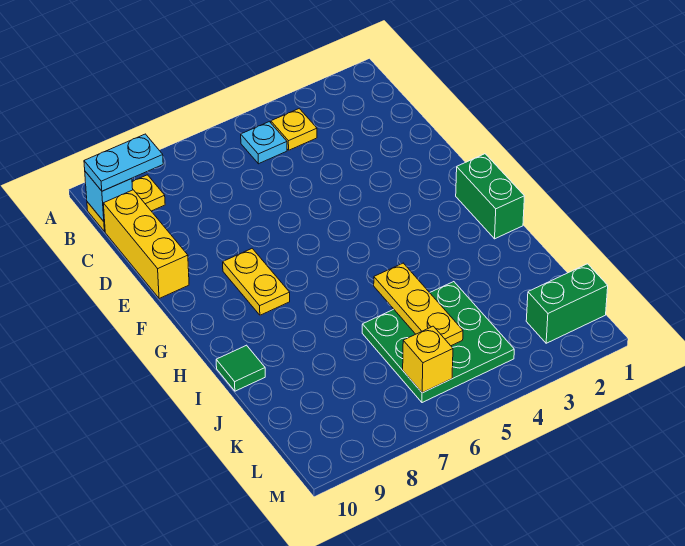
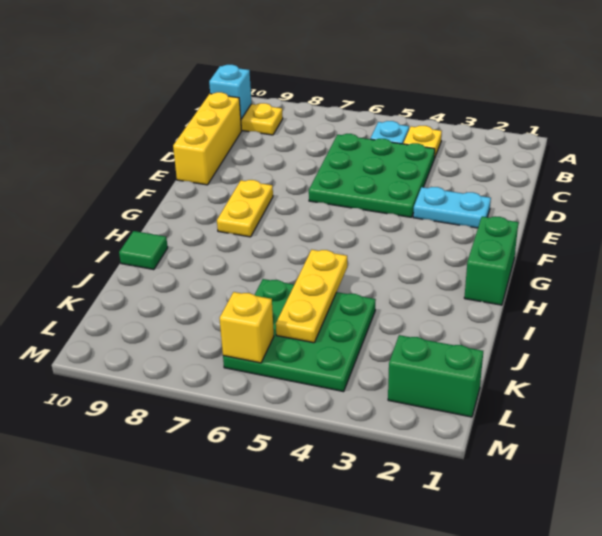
cyan plate B9:B10 level 3 -> cyan plate E2:E3 level 1
none -> green plate C4:E6 level 1

